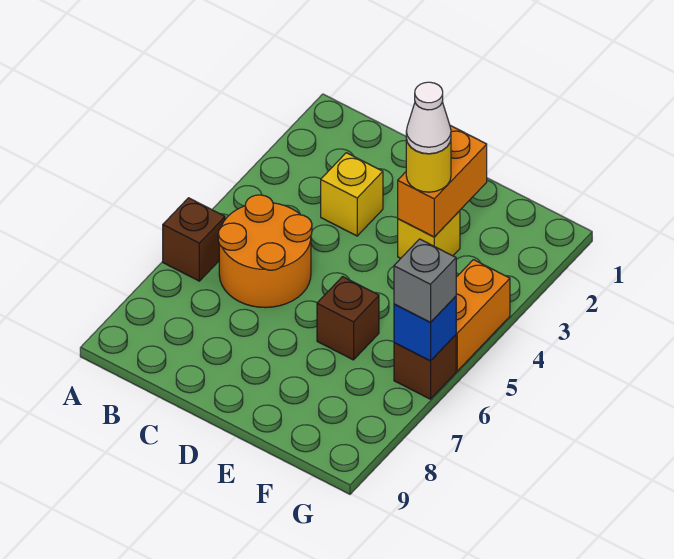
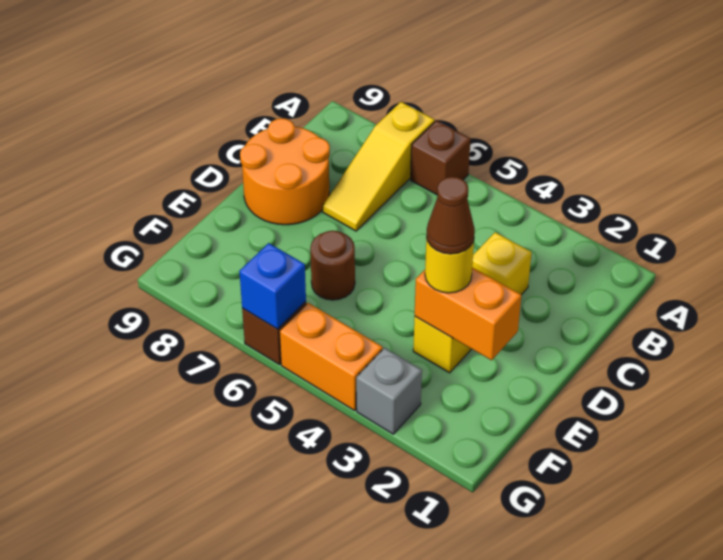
none -> yellow slope A7:C7 level 1 top A
orange round brick B5:C6 level 1 -> orange round brick C8:D9 level 1
white cone E3 level 4 -> brown cone E3 level 4
brown brick E6 level 1 -> brown round brick E6 level 1
grey brick G6 level 3 -> grey brick G3 level 1

